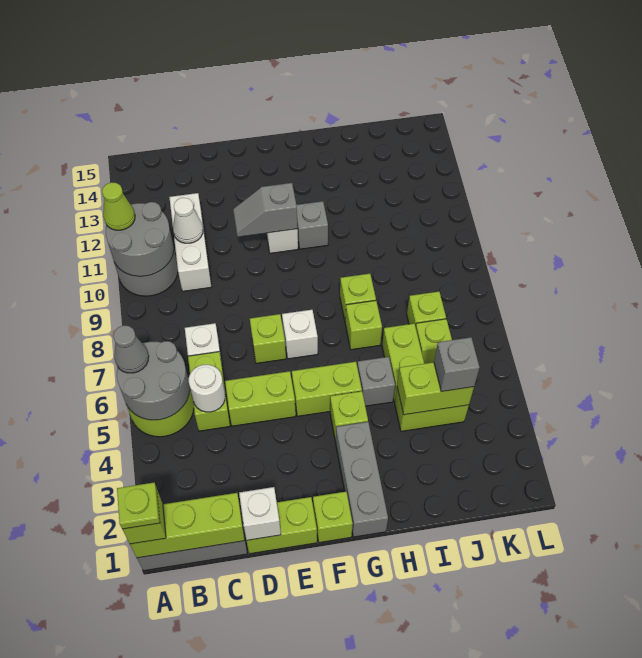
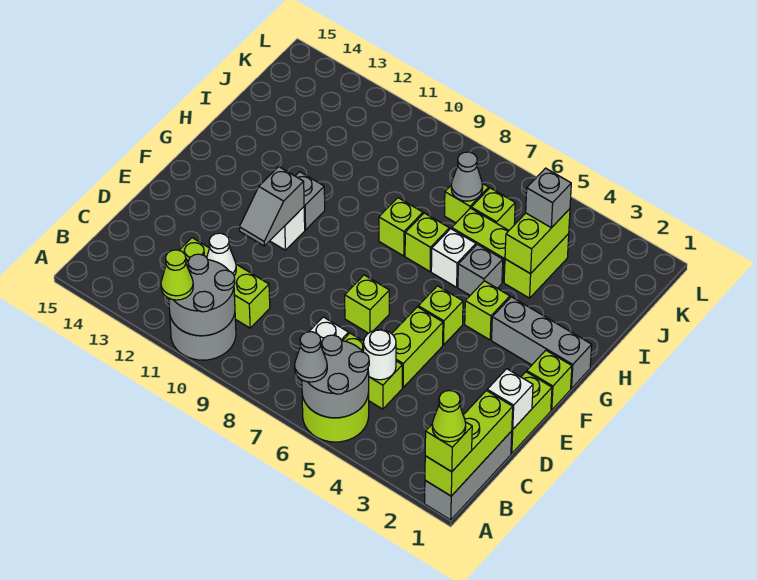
lime plate A1 level 4 -> lime cone A1 level 4
white brick C10:C12 level 1 -> lime brick C10:C12 level 1
lime brick F5:G5 level 1 -> lime brick F5 level 1
white brick F7 level 1 -> white brick H6 level 1
none -> grey cone J7 level 2

